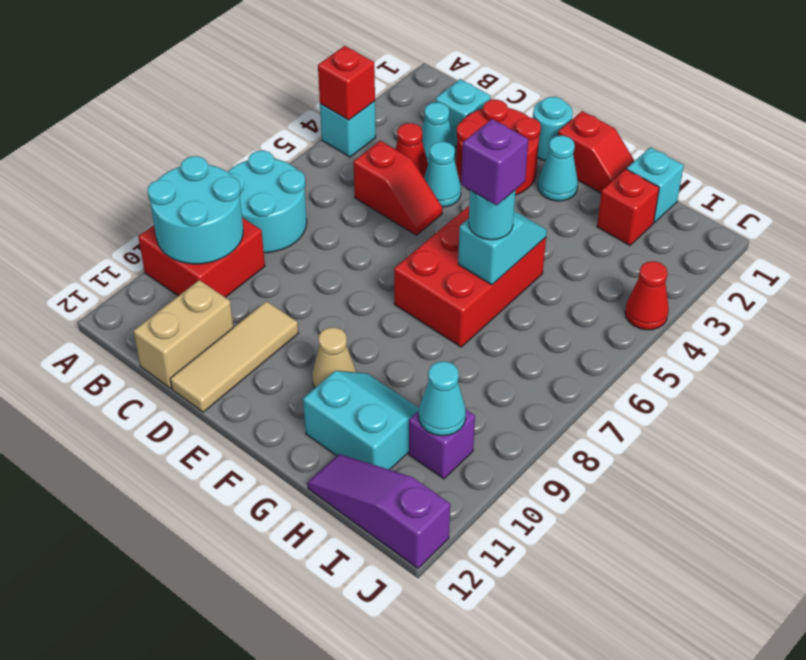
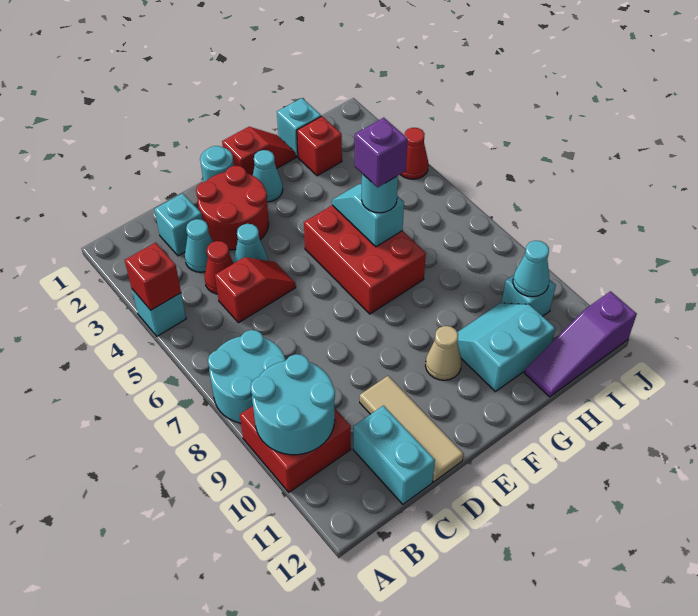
tan brick C11:C12 level 1 -> cyan brick C11:C12 level 1
purple brick I10 level 1 -> cyan brick I10 level 1

